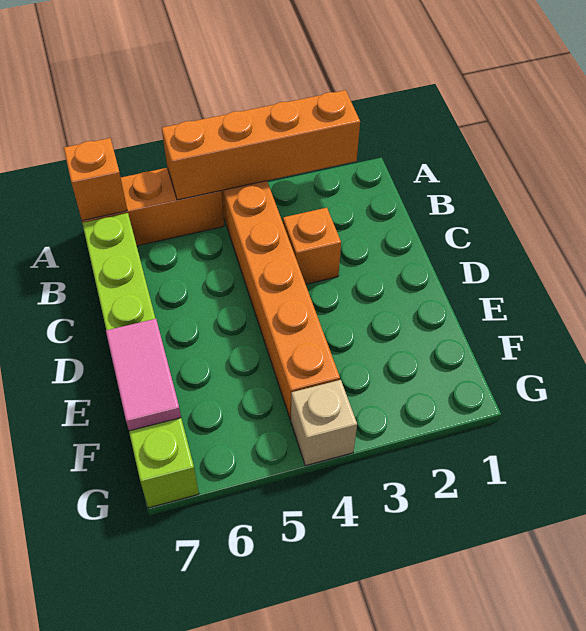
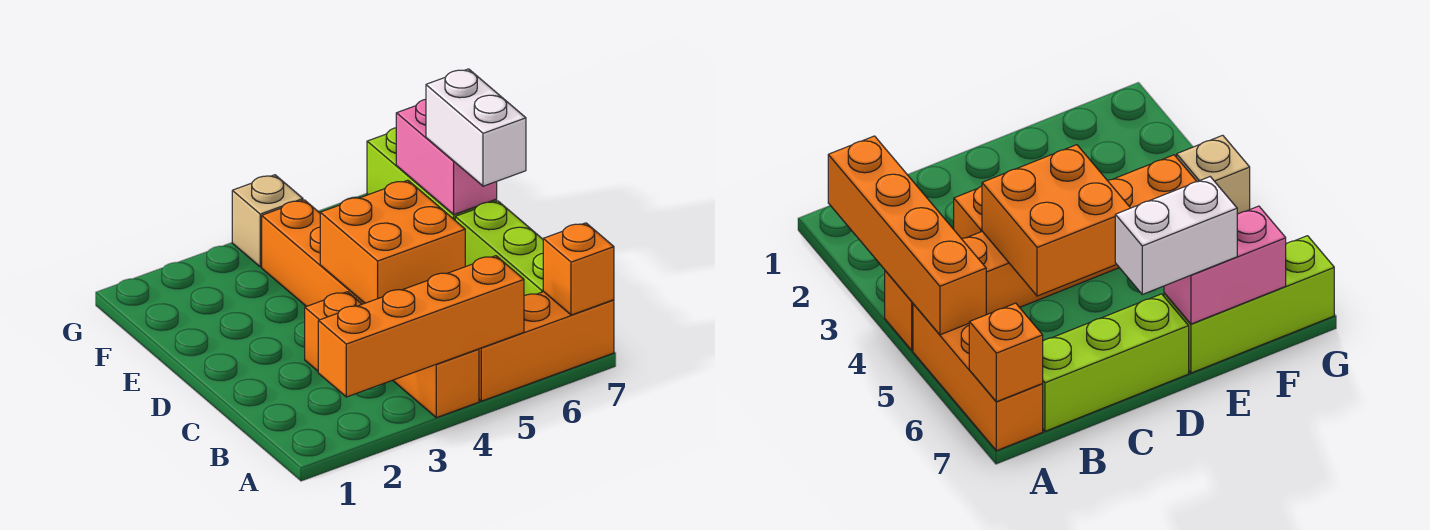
none -> orange brick C4:D5 level 2
none -> white brick D7:E7 level 3
pink tile E7:F7 level 2 -> pink brick E7:F7 level 2

